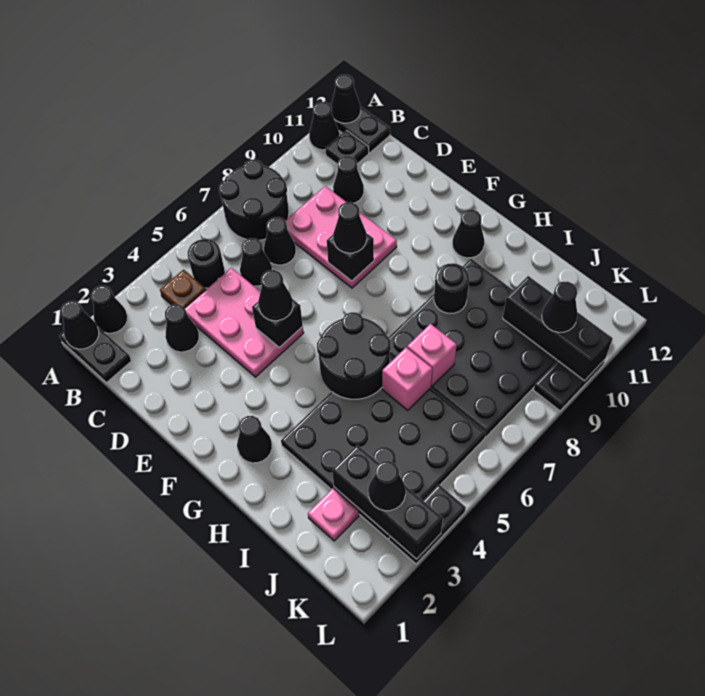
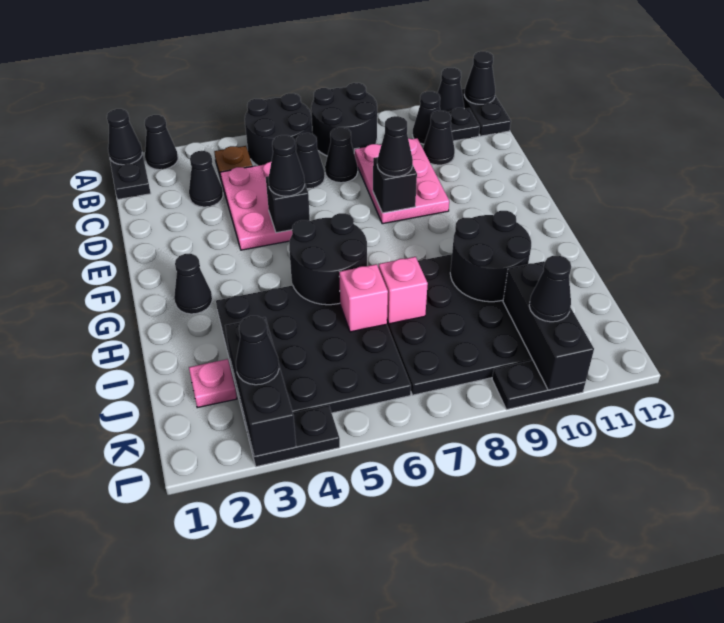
black round brick B5 level 1 -> black round brick A5:B6 level 1
black cone G11 level 1 -> black cone B10 level 1
black round brick H9 level 2 -> black round brick H9:I10 level 2

